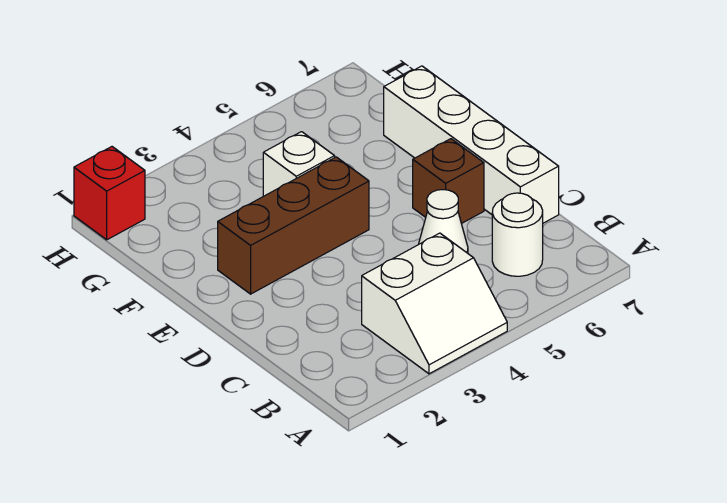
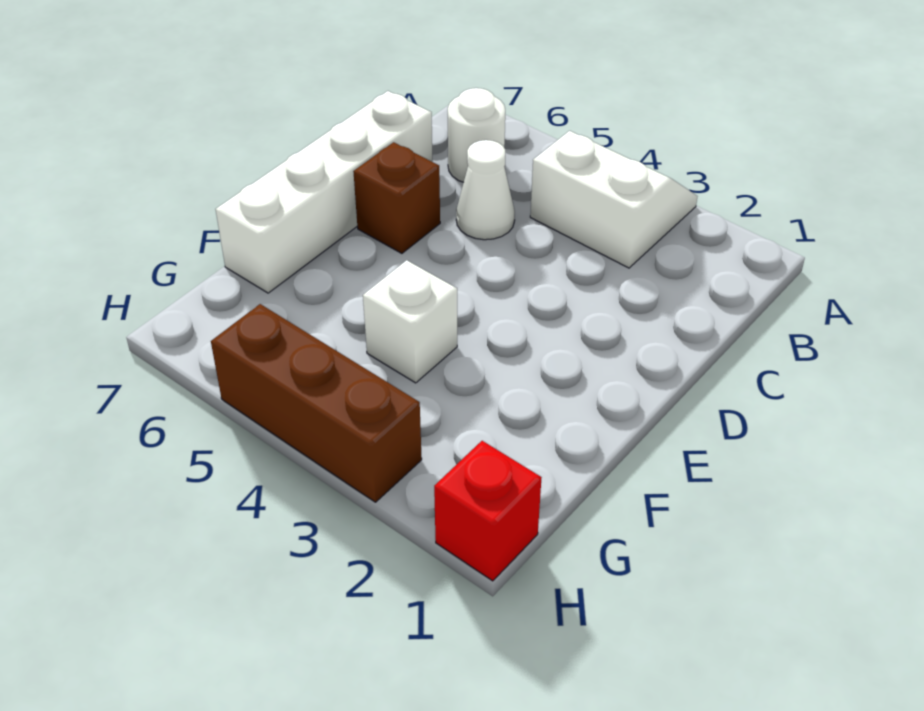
brown brick E2:E4 level 1 -> brown brick H3:H5 level 1

